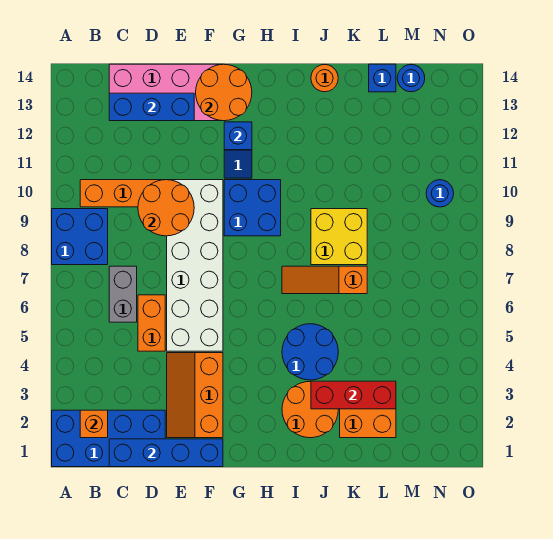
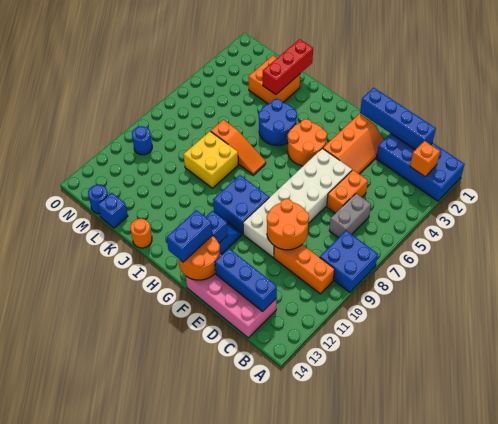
none -> blue brick G13:G14 level 3
orange round brick I2:J3 level 1 -> orange round brick G4:H5 level 1
red brick J3:L3 level 2 -> red brick K1:K3 level 2

